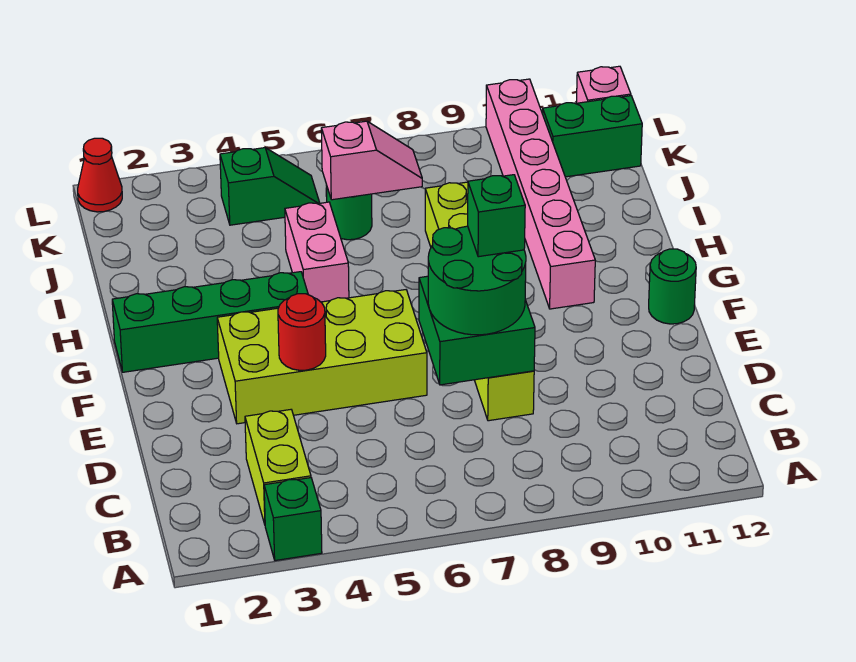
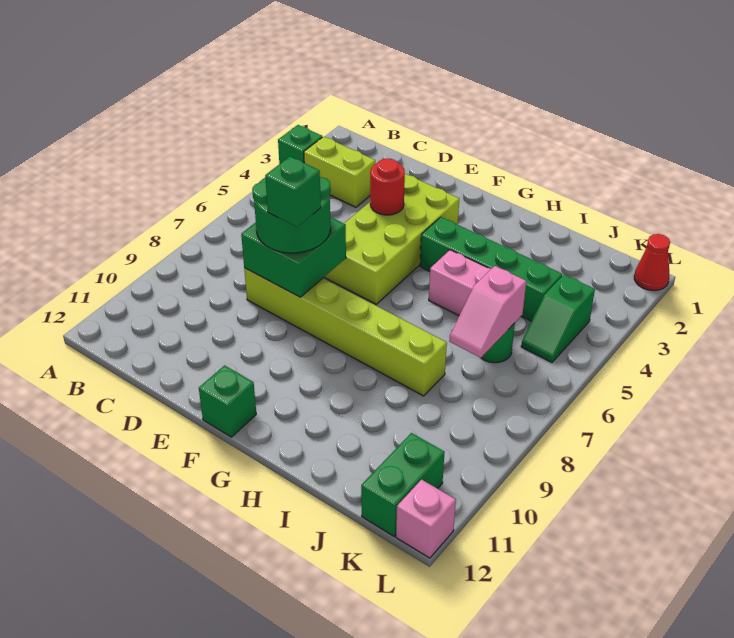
green round brick F12 level 1 -> green brick F12 level 1
green brick G1:G4 level 1 -> green brick G4:J4 level 1
pink brick G10:L10 level 1 -> none

